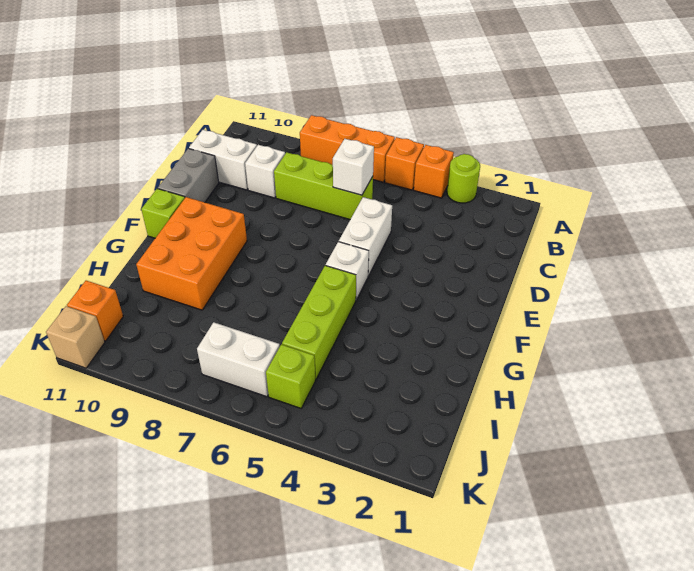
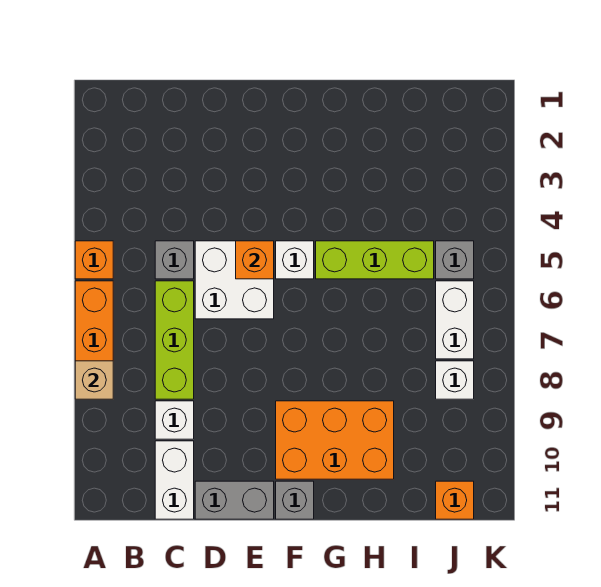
lime round brick A3 level 1 -> none
orange brick A4 level 1 -> orange brick E5 level 2
none -> grey brick C5 level 1
white brick C6 level 2 -> white brick J8 level 1
white brick D5:E5 level 1 -> white brick D5:E6 level 1
lime brick F11 level 1 -> grey brick F11 level 1
lime brick J5 level 1 -> grey brick J5 level 1
tan brick K11 level 1 -> tan brick A8 level 2

